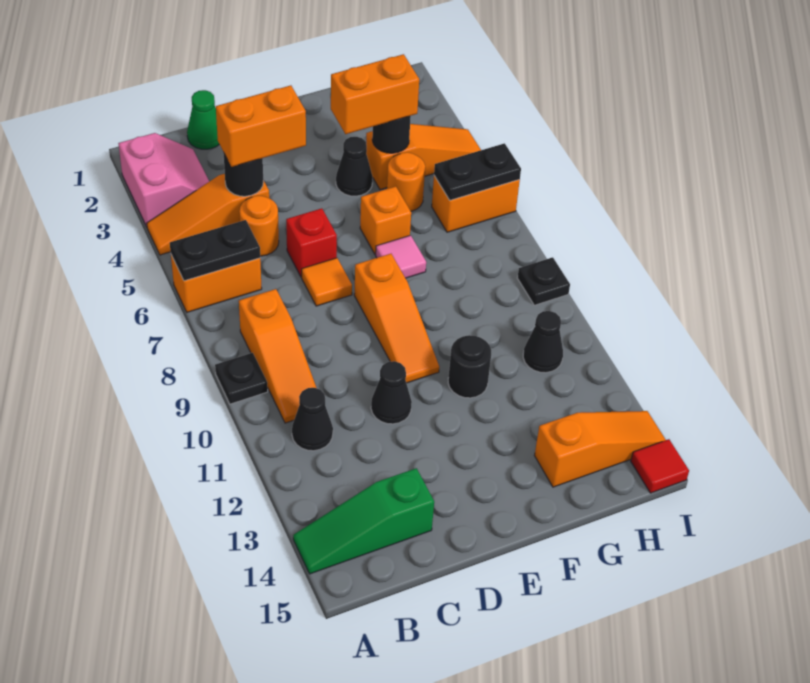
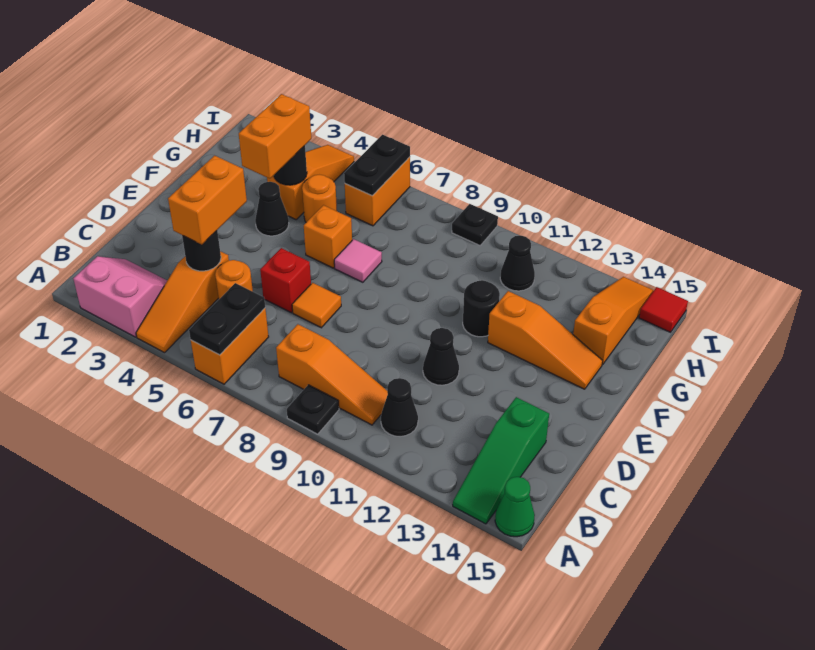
green cone C1 level 1 -> green cone A15 level 1
orange slope E8:E10 level 1 top 8 -> orange slope F12:F14 level 1 top 12

